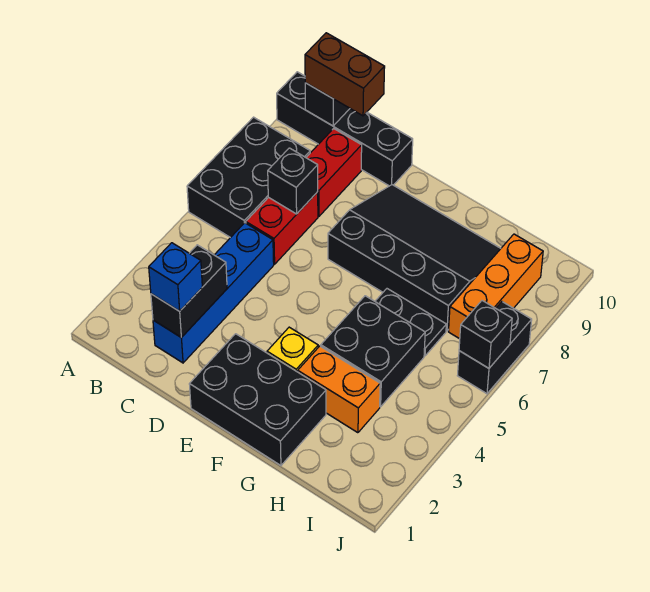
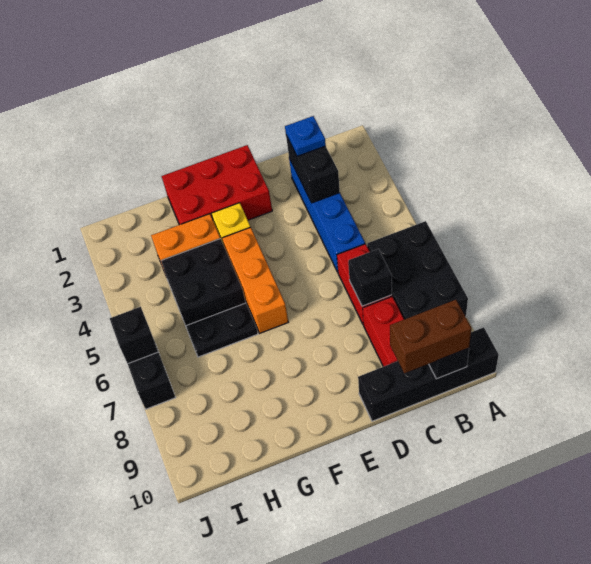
blue brick C2 level 3 -> blue plate C2 level 3
black brick E1:G2 level 1 -> red brick E1:G2 level 1
black slope E7:H9 level 1 top 7 -> none
orange brick I7:I9 level 1 -> orange brick F4:F6 level 1

